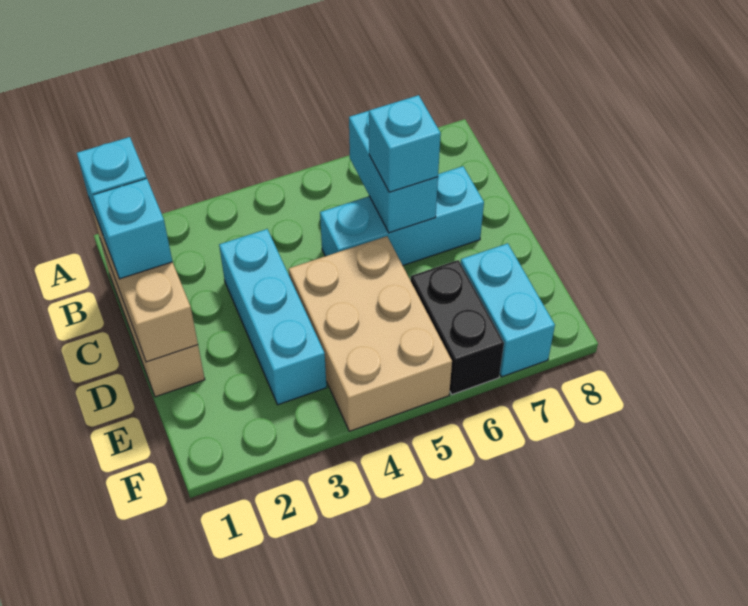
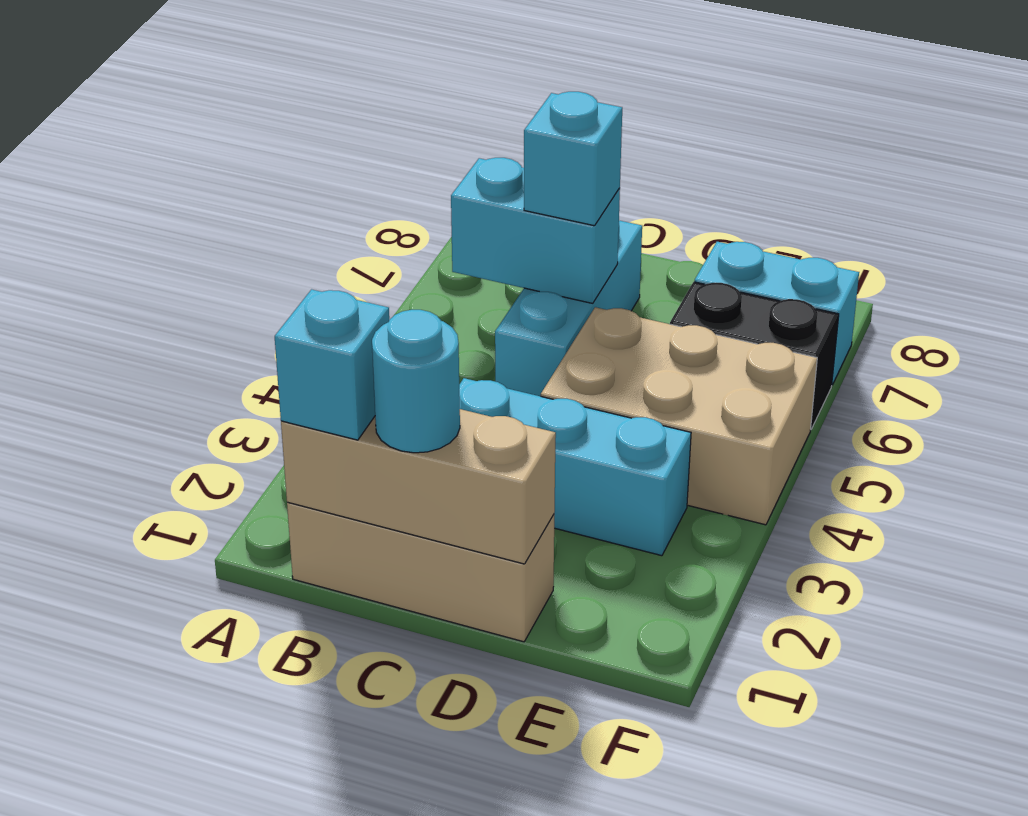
cyan brick C1 level 3 -> cyan round brick C1 level 3

